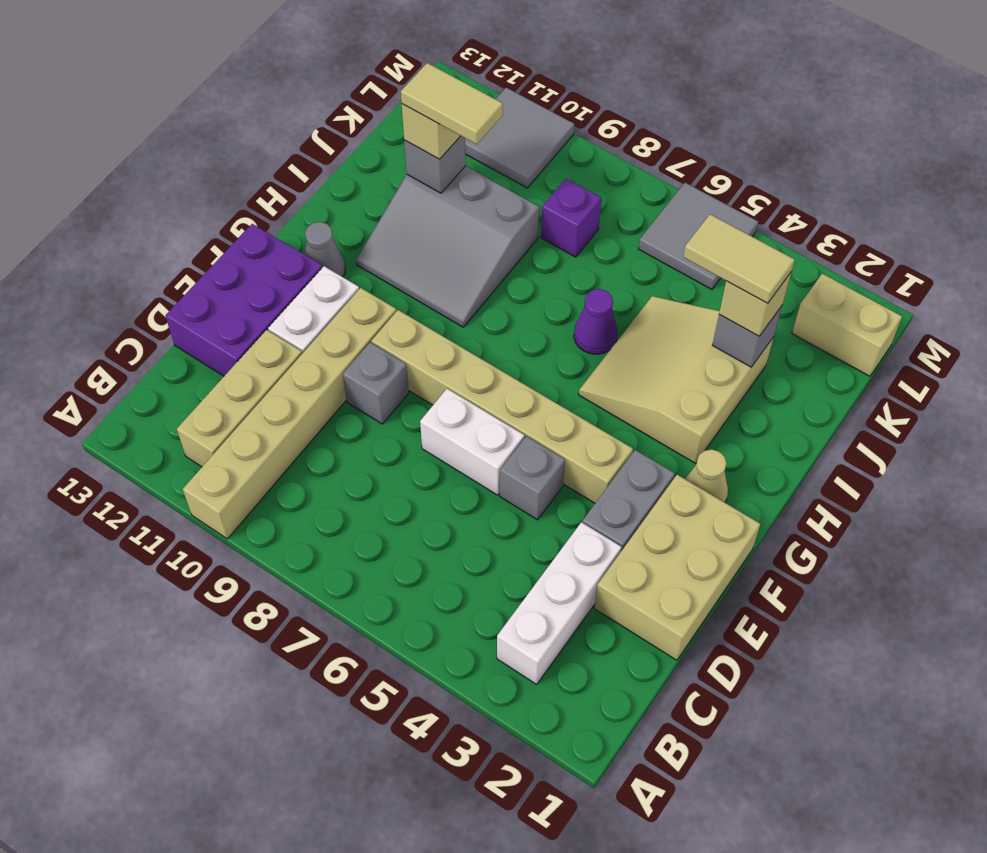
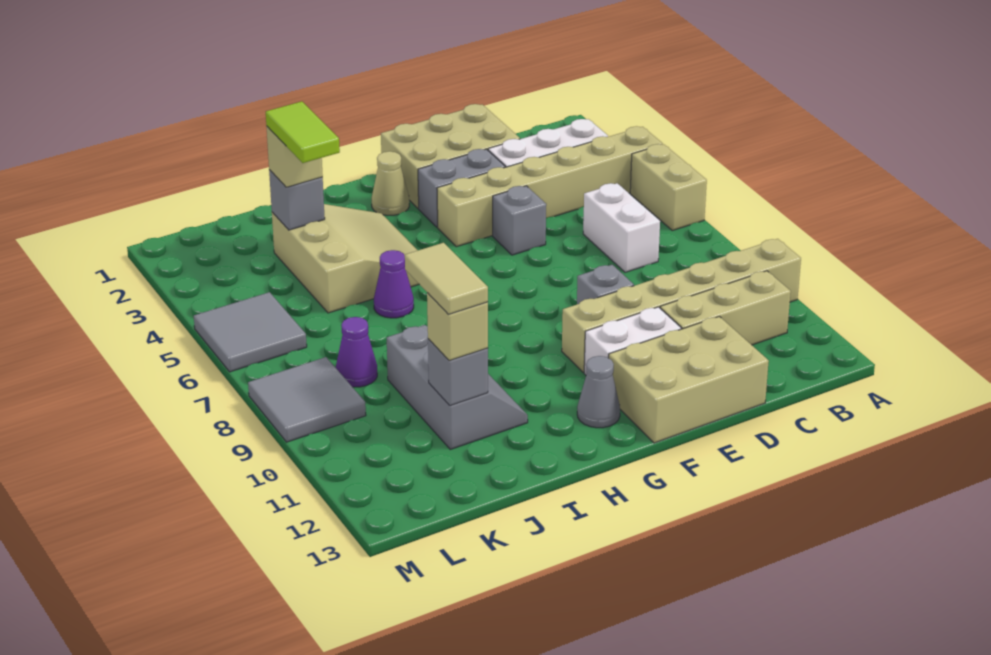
purple brick D12:F13 level 1 -> tan brick D12:F13 level 1
white brick E6:E7 level 1 -> white brick C6:C7 level 1
tan brick F4:F9 level 1 -> tan brick A4:F4 level 1
tan slope H3:J5 level 1 top 3 -> tan slope H3:J5 level 1 top J
grey slope H9:J11 level 1 top J -> grey slope I9:J11 level 1 top J
tan tile J3:J4 level 4 -> lime tile J3:J4 level 4
purple brick K8 level 1 -> purple cone K8 level 1
tan brick L1:L2 level 1 -> tan brick A5:A6 level 1
grey tile L10:M11 level 1 -> grey tile L8:M9 level 1

